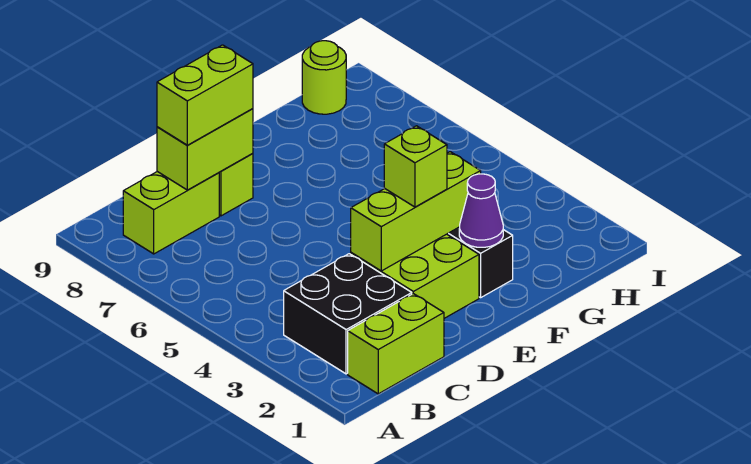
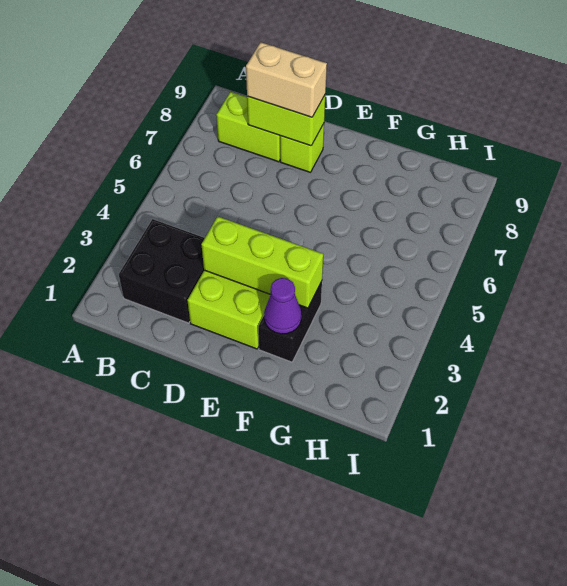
lime brick B1:C1 level 1 -> none
lime brick C8:D8 level 3 -> tan brick C8:D8 level 3
lime brick E3 level 3 -> none
lime round brick H9 level 1 -> none

